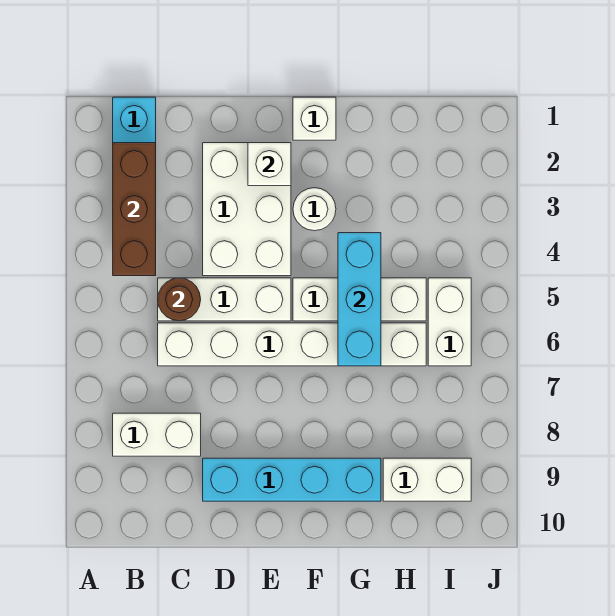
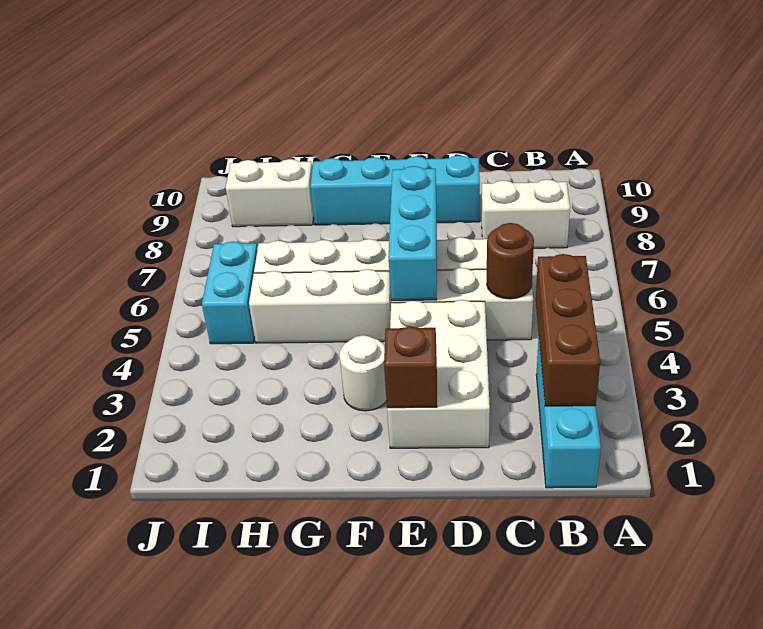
white brick E2 level 2 -> brown brick E2 level 2
white brick F1 level 1 -> none
cyan brick G4:G6 level 2 -> cyan brick E5:E7 level 2
white brick I5:I6 level 1 -> cyan brick I5:I6 level 1

